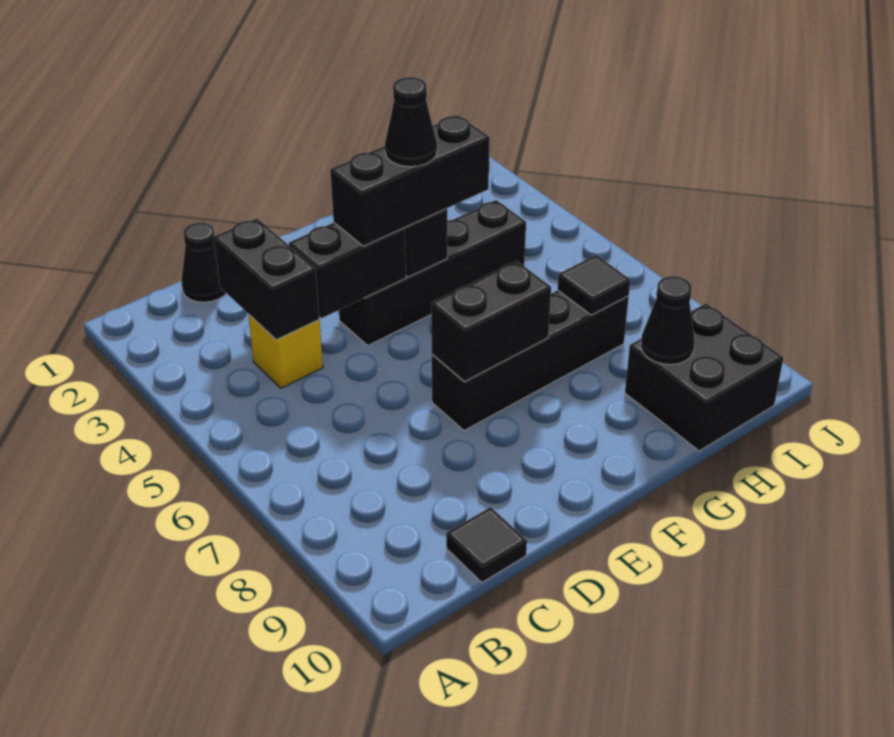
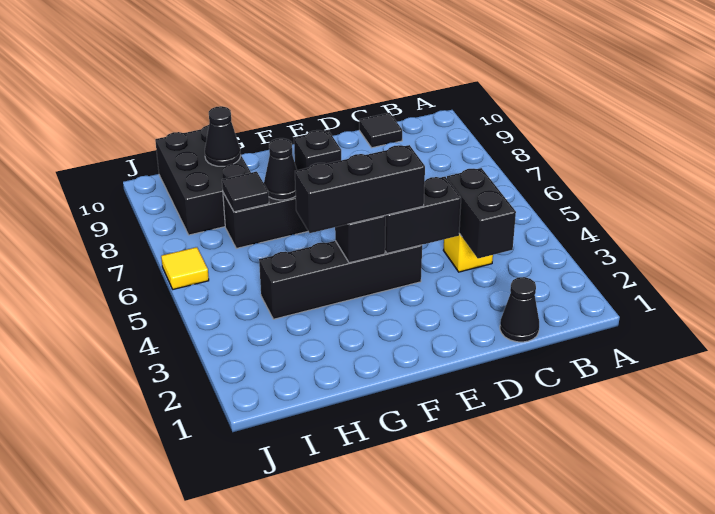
black brick E7:F7 level 2 -> black brick F7 level 2
black cone F4 level 4 -> black cone G7 level 2
black brick H9:I10 level 1 -> black brick H8:I10 level 1
none -> yellow tile J6 level 1

